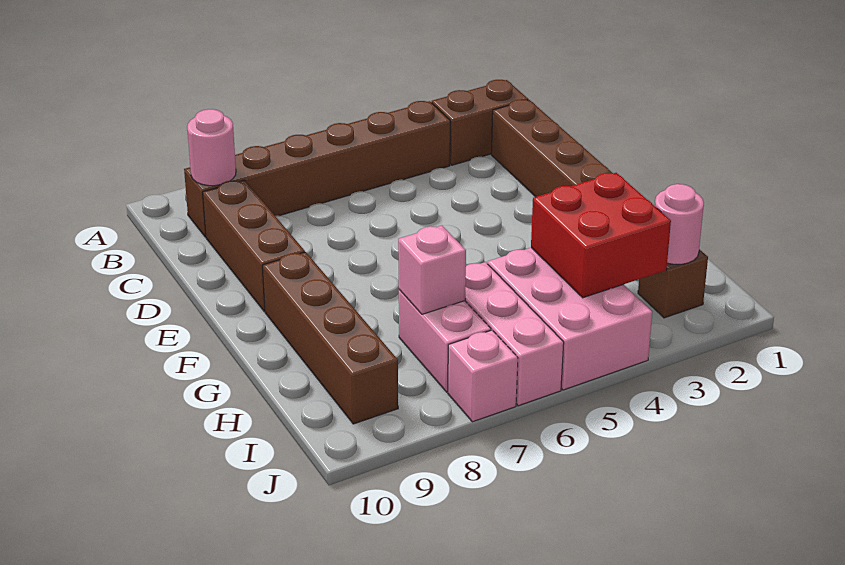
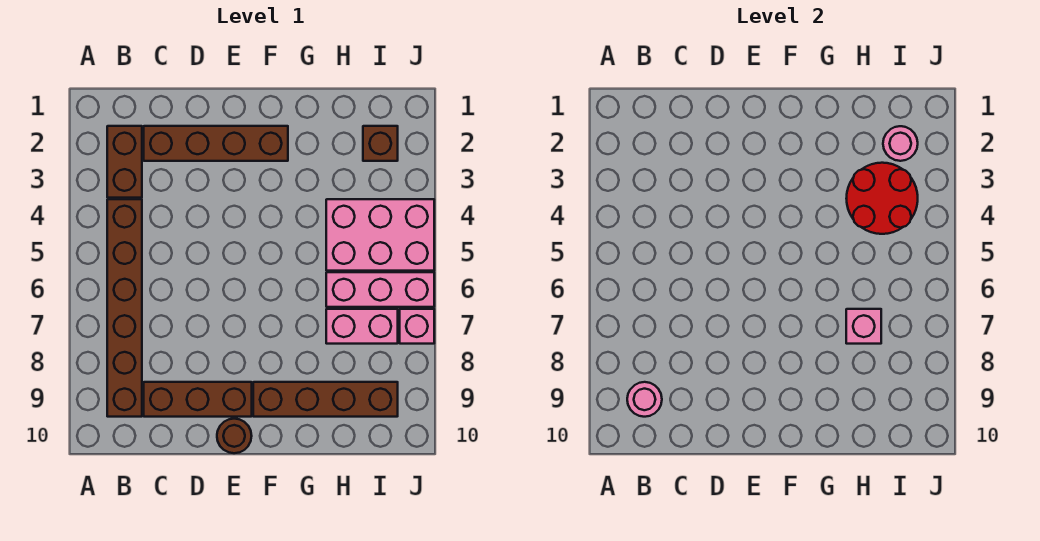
none -> brown round brick E10 level 1
red brick H3:I4 level 2 -> red round brick H3:I4 level 2

